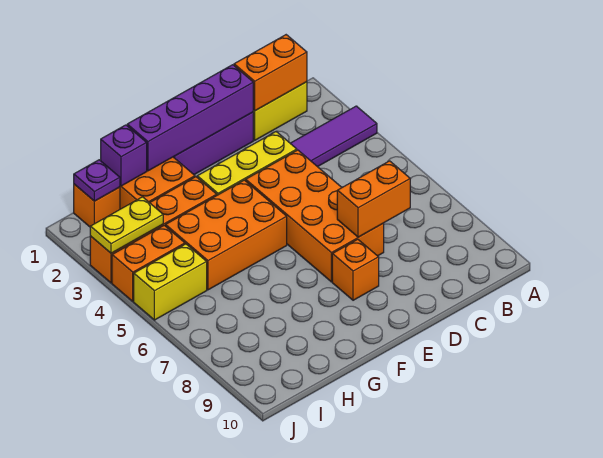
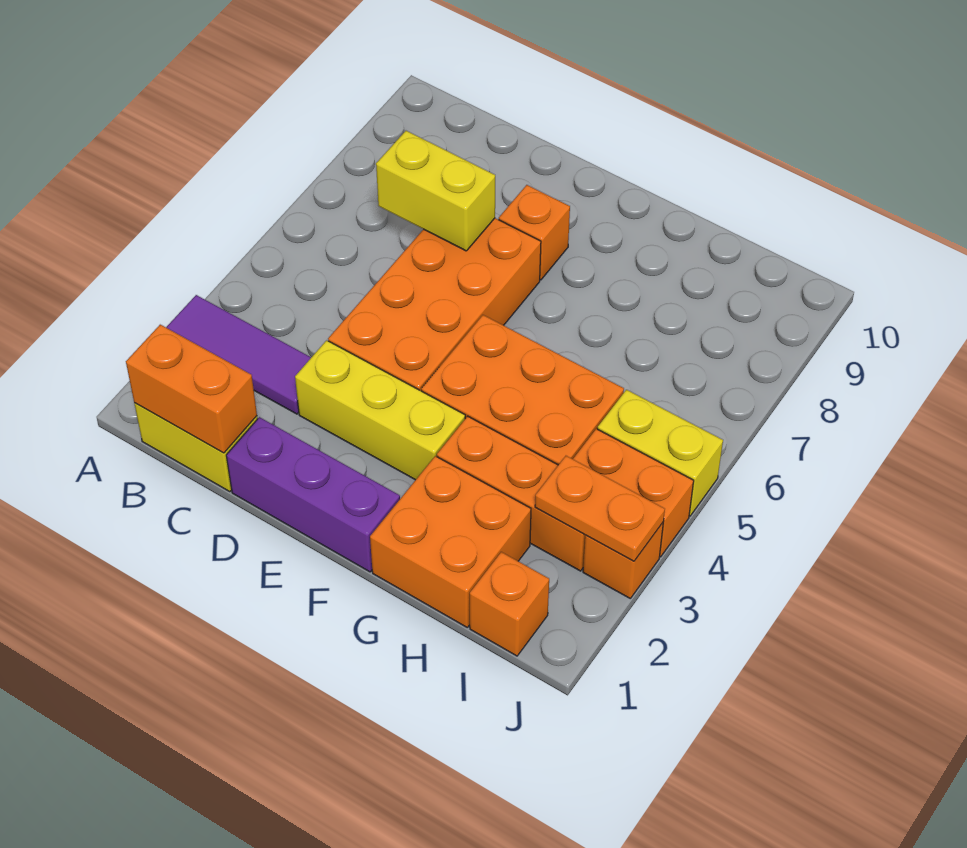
orange brick C7:D7 level 2 -> yellow brick C7:D7 level 2
purple brick D1:G1 level 2 -> none
purple brick H1 level 2 -> none
purple plate I1 level 2 -> none
yellow plate I3:J3 level 2 -> orange plate I3:J3 level 2

